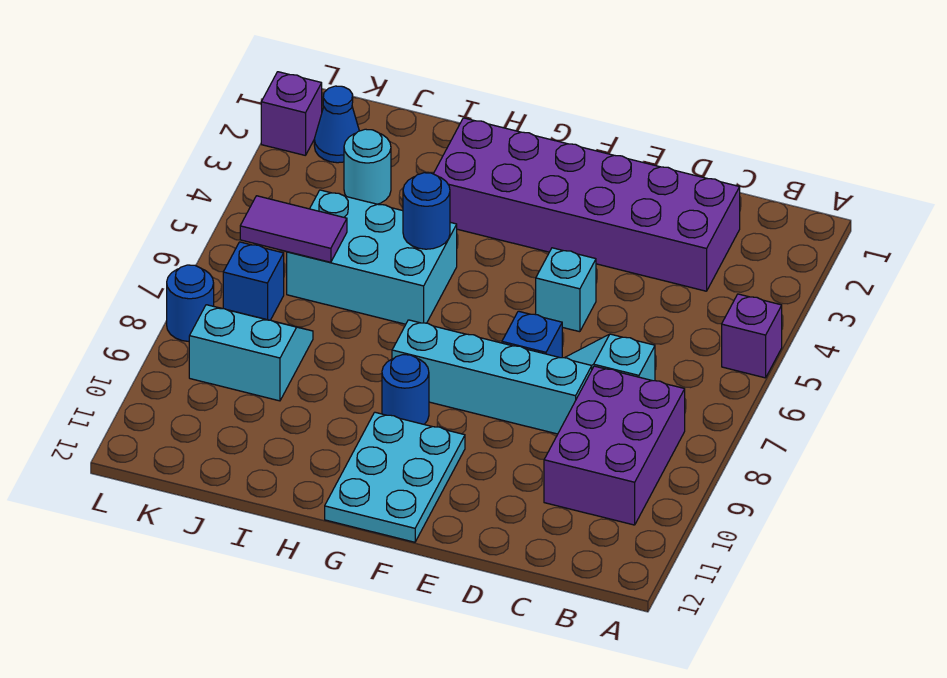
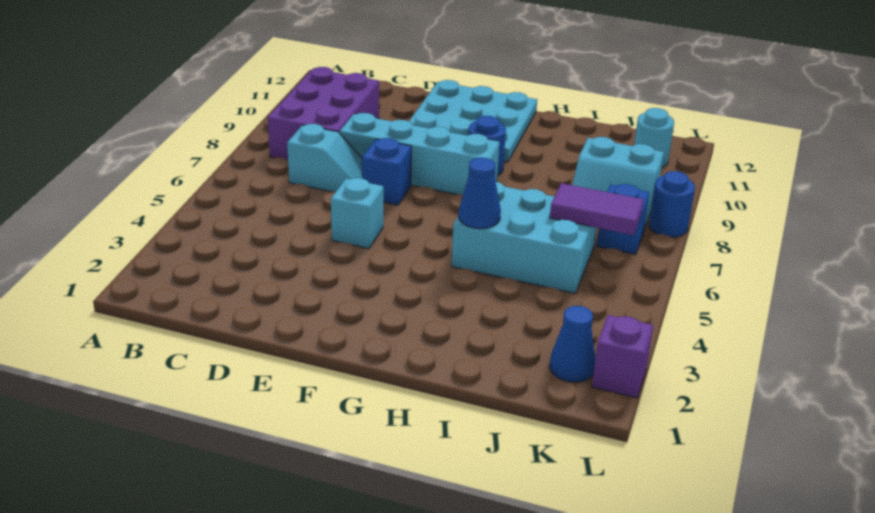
purple brick A5 level 1 -> none
purple brick C2:H3 level 1 -> none
cyan plate F10:G12 level 1 -> cyan plate E10:G12 level 1
blue round brick H5 level 2 -> blue cone H5 level 2
cyan round brick J3 level 1 -> cyan round brick K11 level 1

